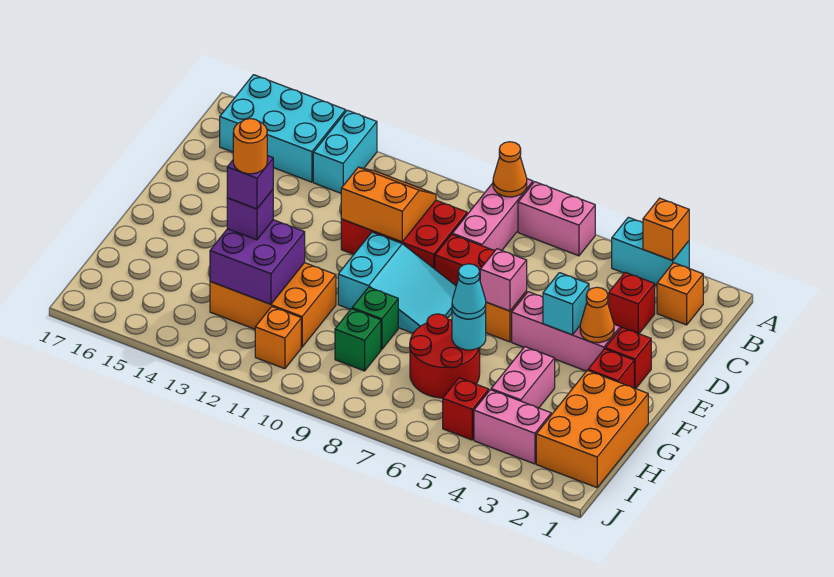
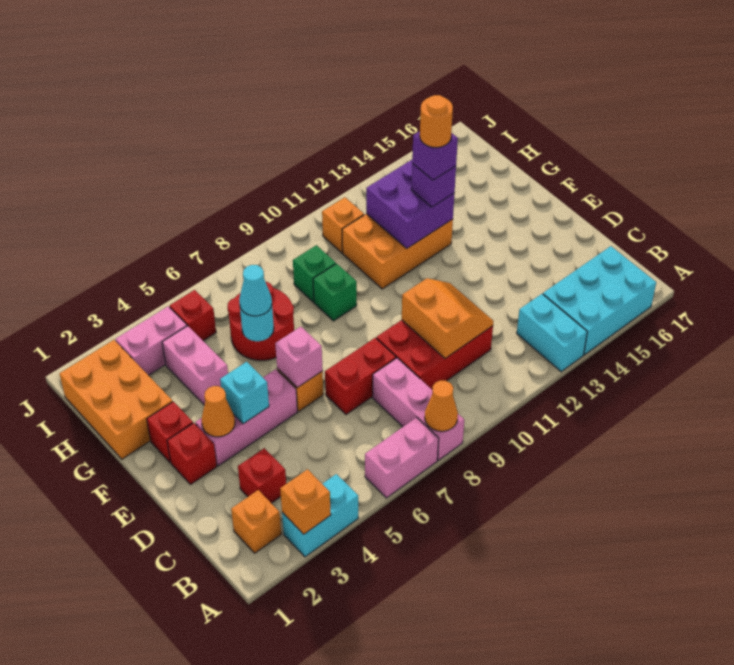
orange slope C10:D11 level 2 top D -> orange slope C10:D11 level 2 top 10
cyan slope E8:F10 level 1 top 10 -> none

